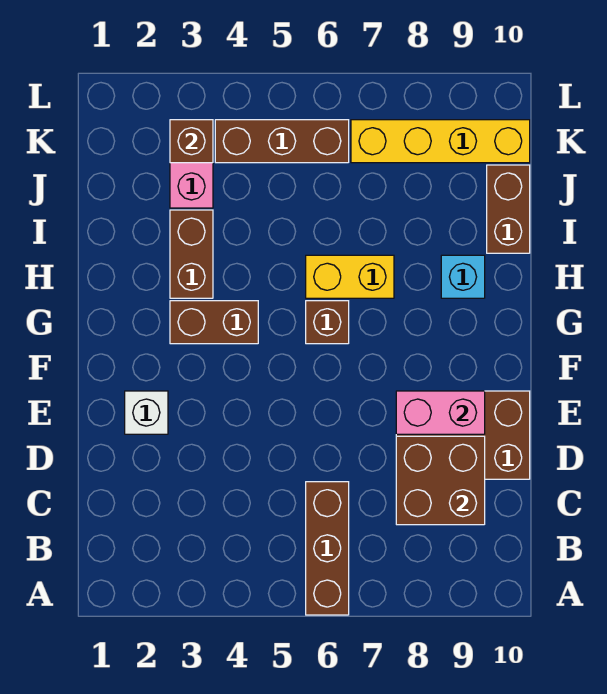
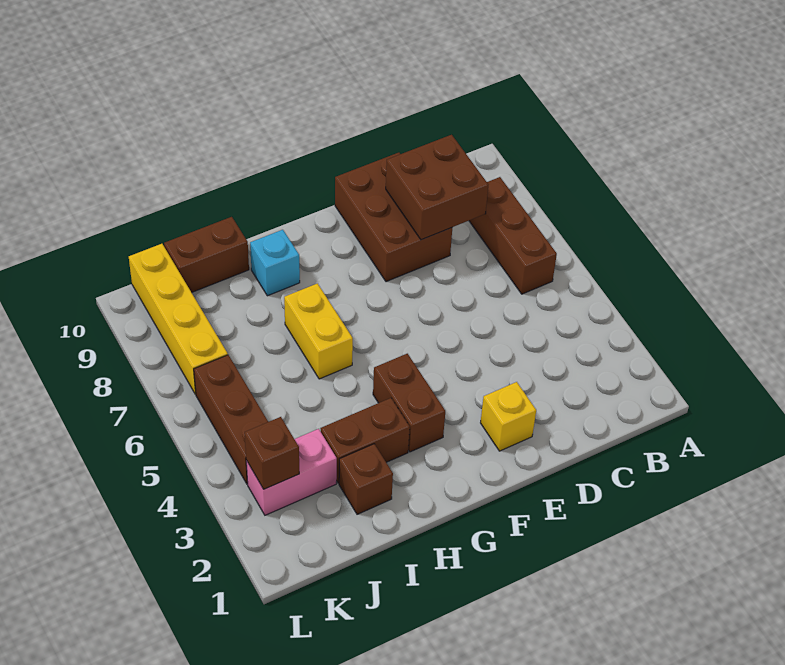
brown brick A6:C6 level 1 -> brown brick B6:B8 level 1
white brick E2 level 1 -> yellow brick E2 level 1
pink brick E8:E9 level 2 -> none
brown brick G6 level 1 -> brown brick I2 level 1

